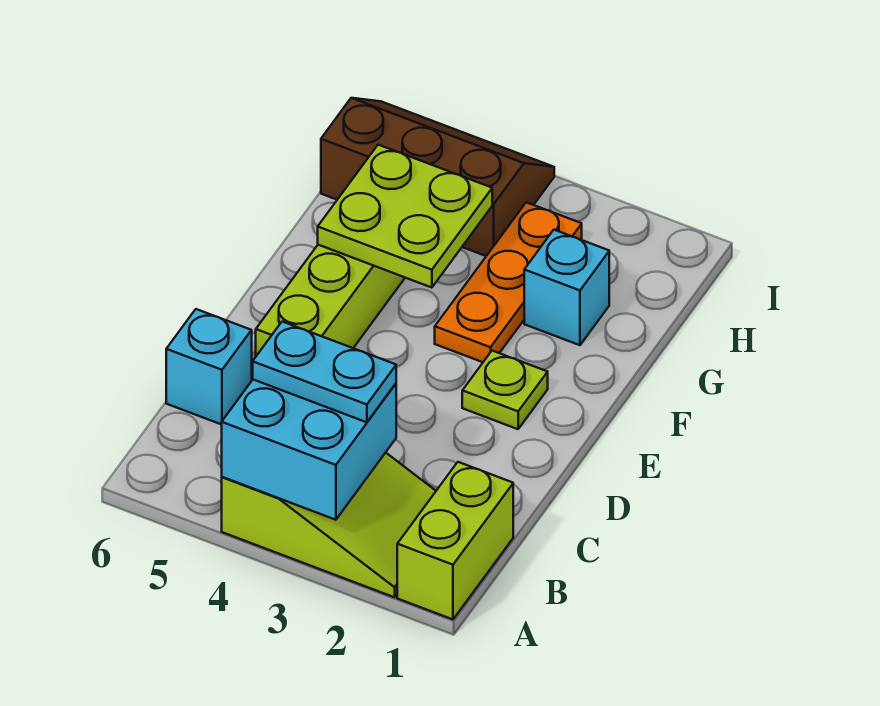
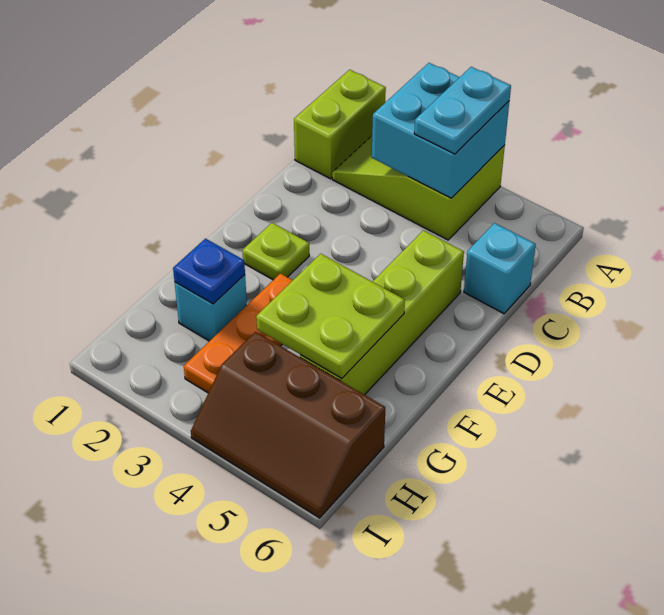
cyan plate B3:B4 level 3 -> cyan plate A4:B4 level 3
none -> blue plate G2 level 2

